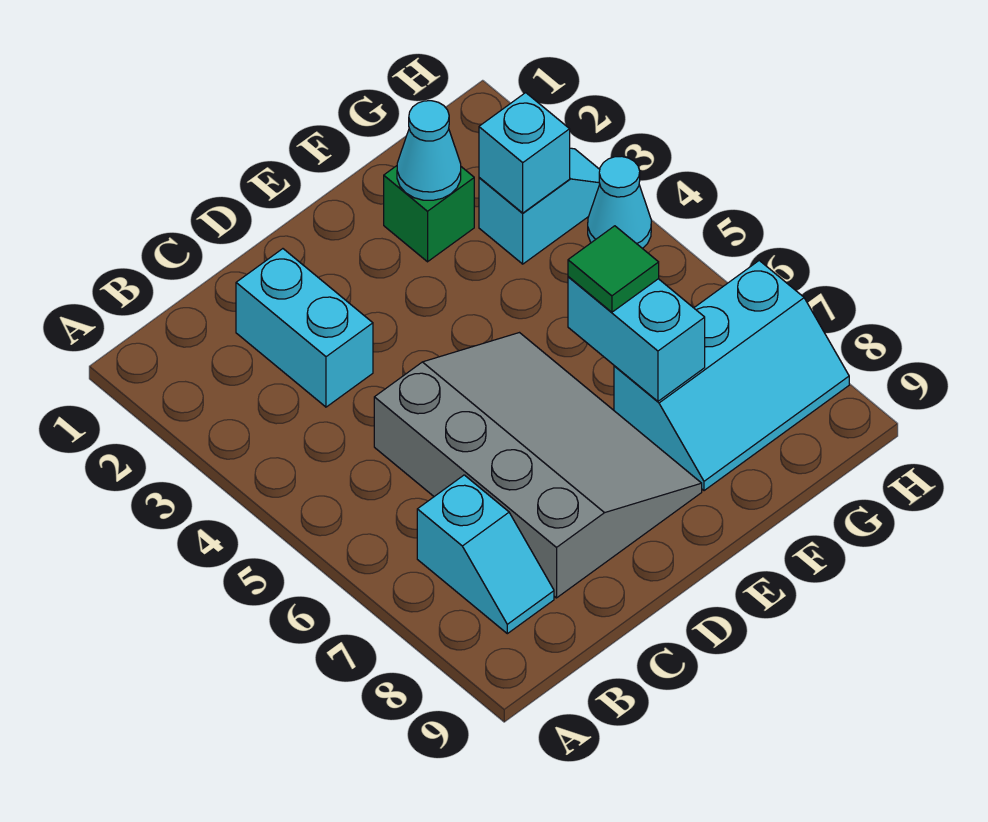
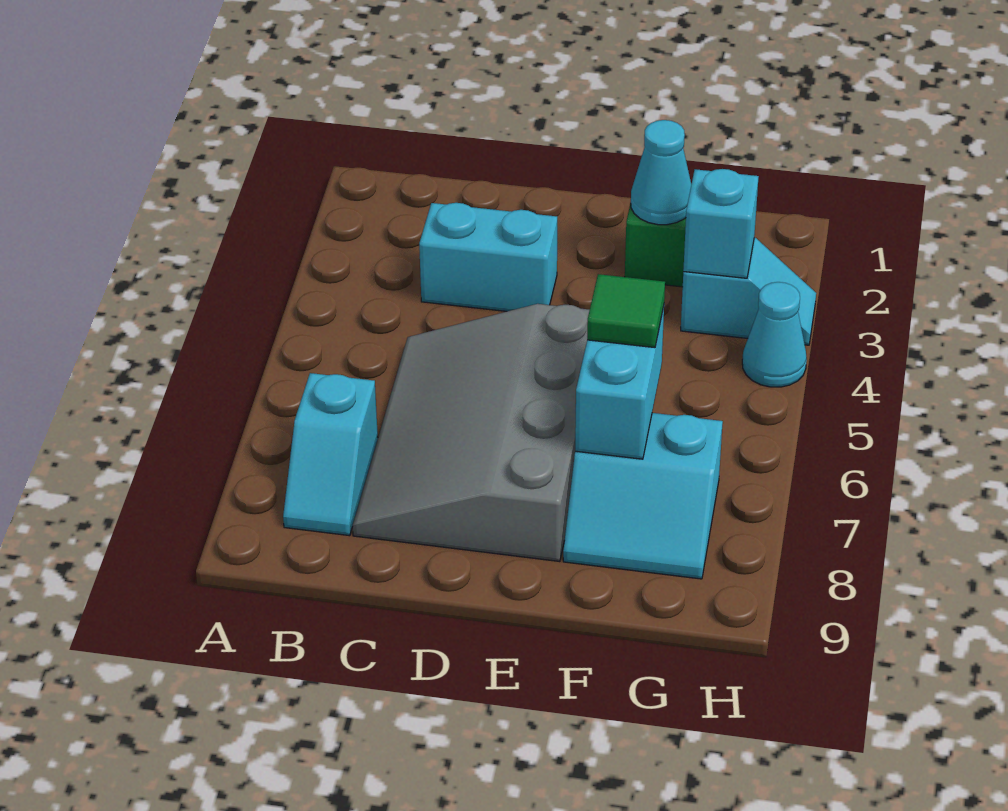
cyan brick C2:C3 level 1 -> cyan brick C3:D3 level 1
grey slope C5:E8 level 1 top C -> grey slope C5:E8 level 1 top E
cyan slope F7:H8 level 1 top 7 -> cyan slope F7:G8 level 1 top 7

